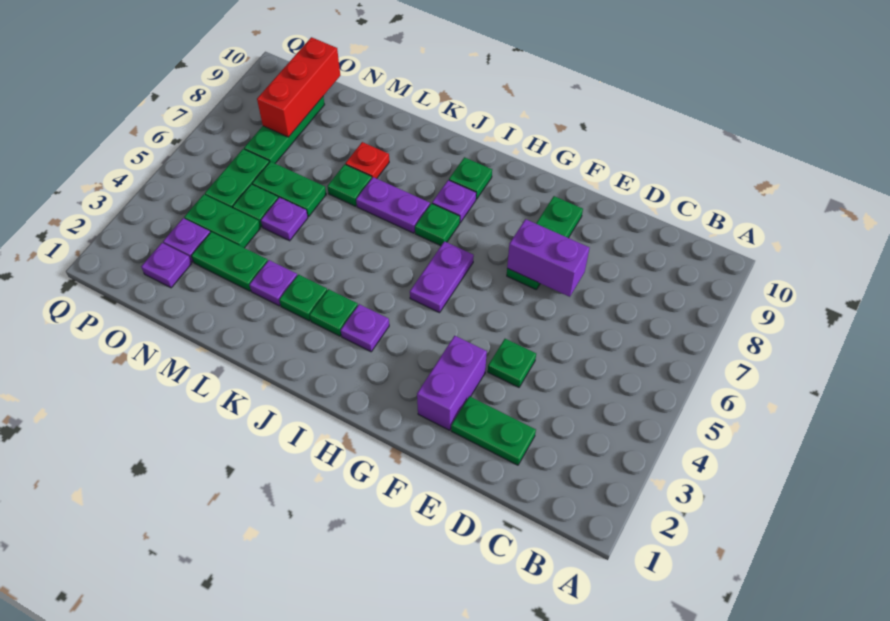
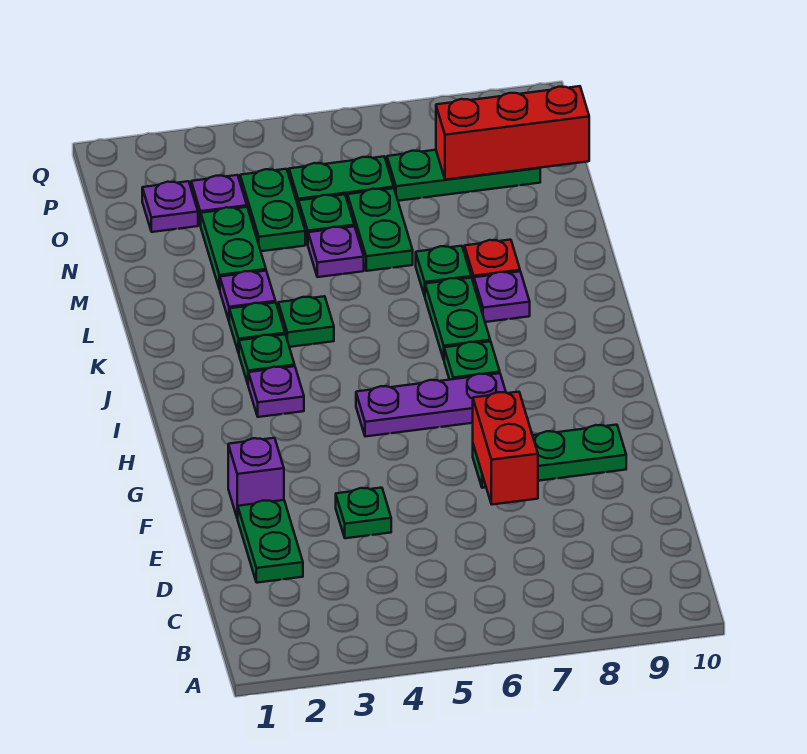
purple brick E7:F7 level 2 -> red brick E7:F7 level 2
purple brick F2:F3 level 1 -> purple brick F2 level 1
purple plate H5:H6 level 1 -> purple plate H5:H7 level 1
purple plate I8 level 1 -> purple plate K8 level 1
green plate I9 level 1 -> green plate K4 level 1
purple plate J7:K7 level 1 -> green plate J7:K7 level 1

